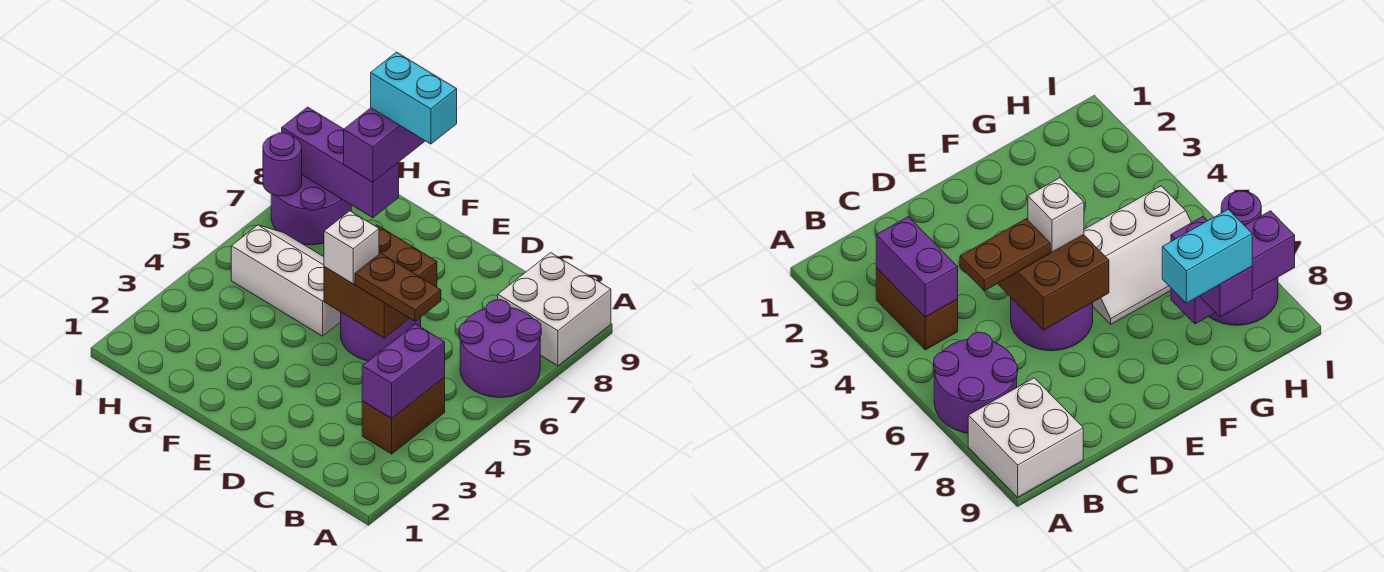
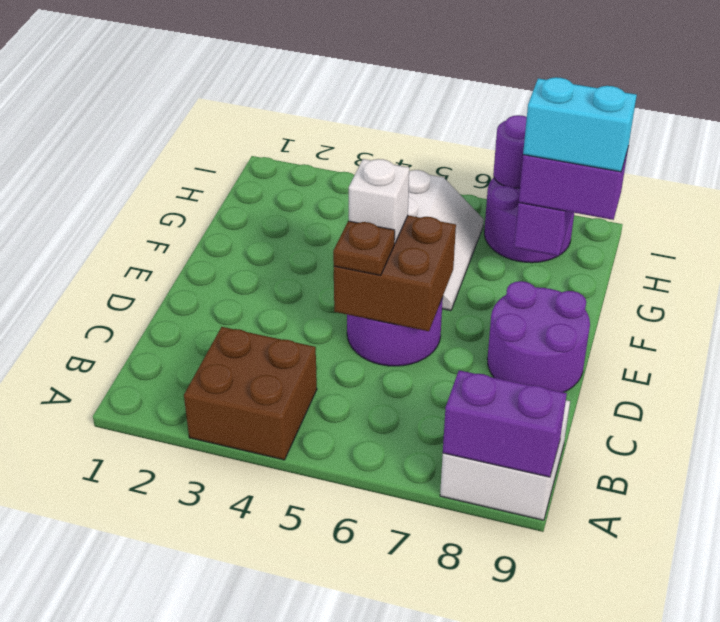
purple round brick A6:B7 level 1 -> purple round brick D8:E9 level 1
brown brick B3:B4 level 1 -> brown brick A3:B4 level 1
purple brick B3:B4 level 2 -> purple brick A8:A9 level 2
brown plate C5:D5 level 3 -> brown plate D5 level 3
cyan brick F9:G9 level 4 -> cyan brick G8:G9 level 4

